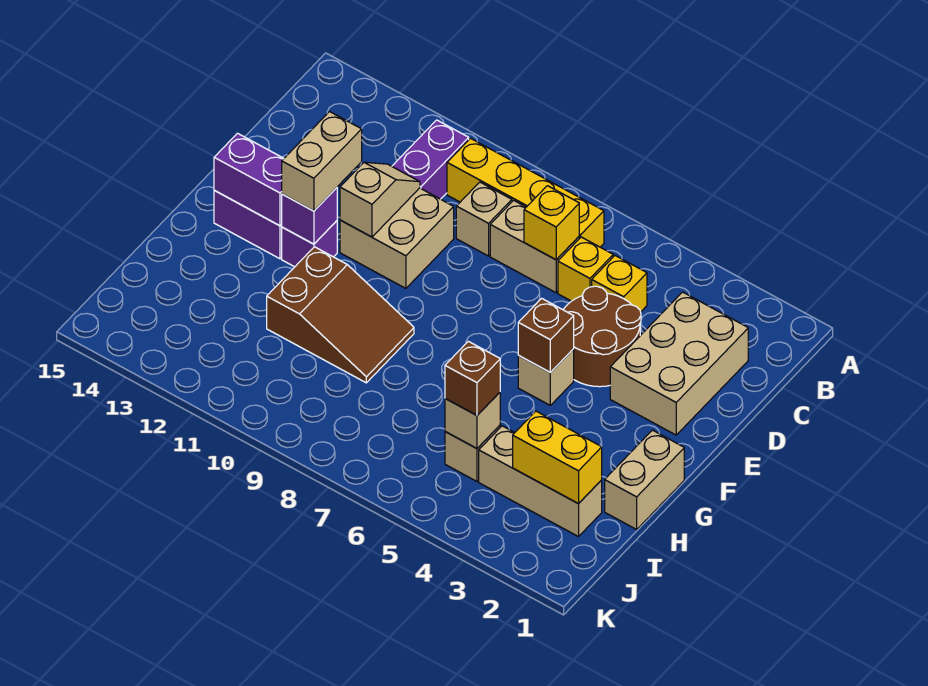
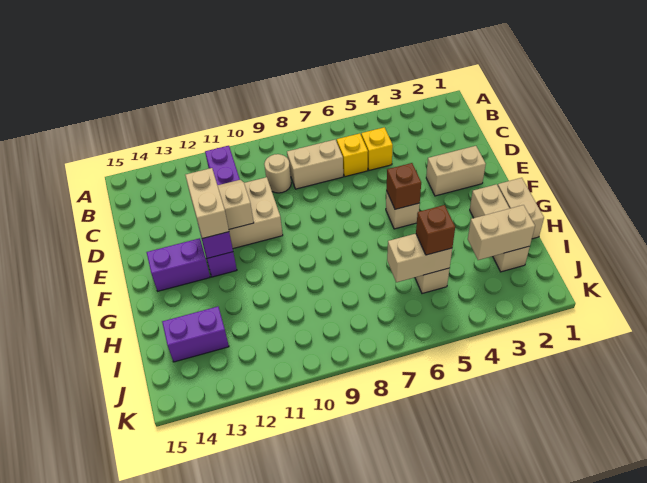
yellow brick B7:B10 level 1 -> none
tan brick C2:E3 level 1 -> tan brick E2:E3 level 1
yellow brick C7 level 2 -> none
tan brick C9 level 1 -> tan round brick C9 level 1
brown round brick D4:E5 level 1 -> none
purple brick F13:F14 level 2 -> purple brick I13:I14 level 1
brown slope G9:H11 level 1 top 11 -> none
tan brick I2:I4 level 1 -> tan brick G2:I2 level 1
yellow brick I2:I3 level 2 -> tan brick I2:I3 level 2
tan brick I5 level 2 -> tan brick I5:I6 level 2

